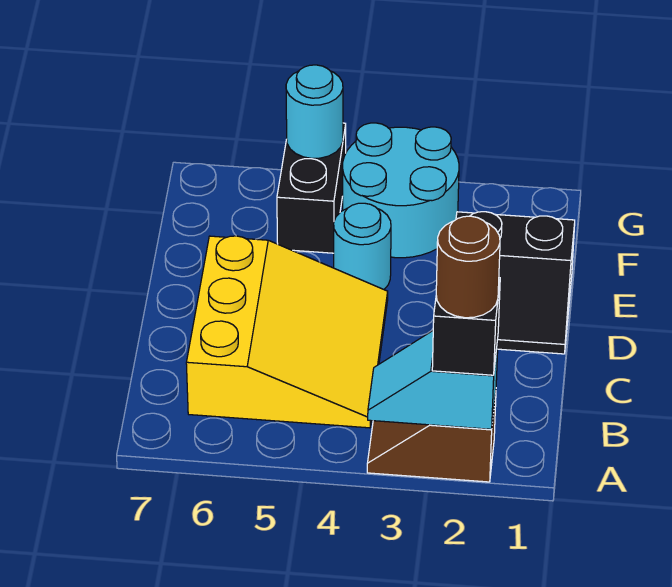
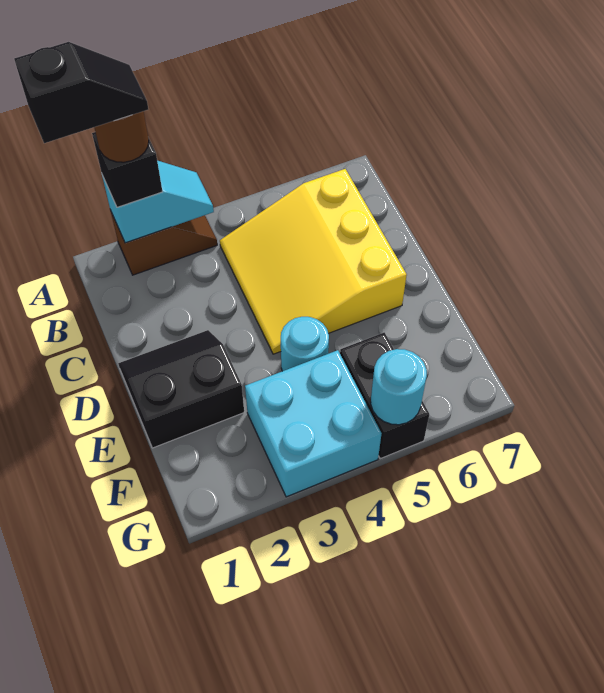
none -> black slope A1:A2 level 5 top 1
cyan round brick F3:G4 level 1 -> cyan brick F3:G4 level 1

